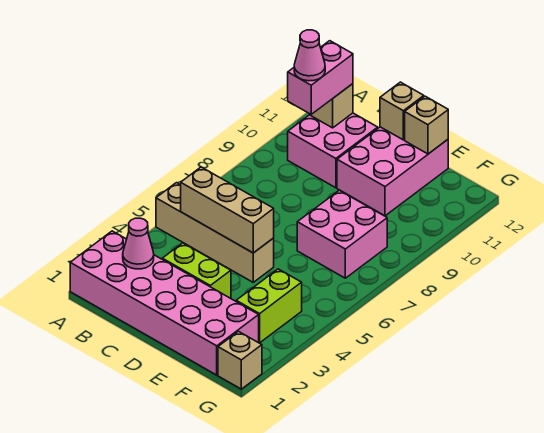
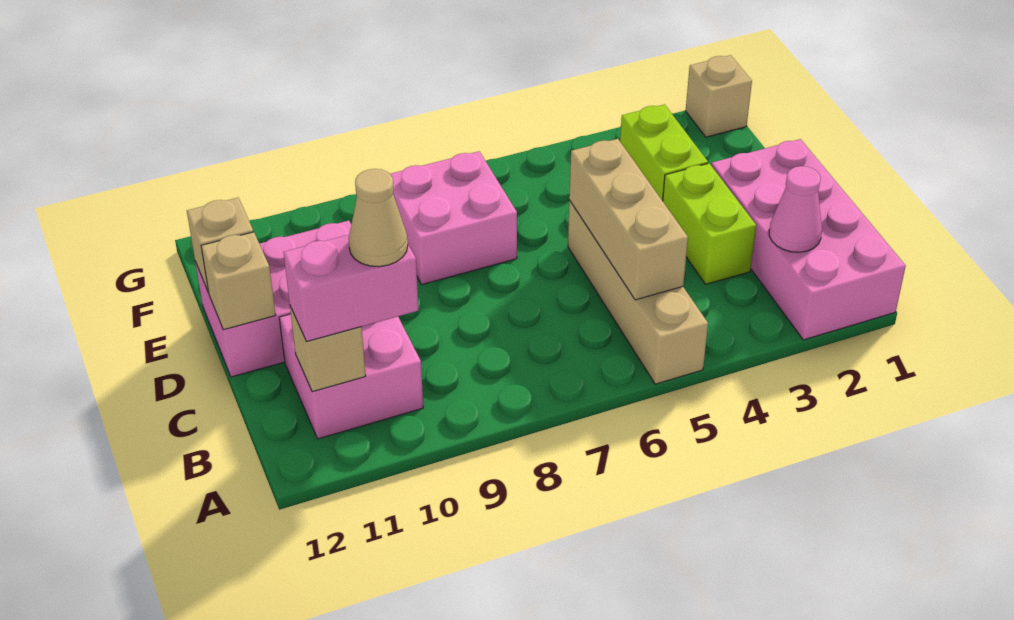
pink brick A1:F2 level 1 -> pink brick A1:D2 level 1
pink cone B10 level 4 -> tan cone B10 level 4
lime brick F3:F4 level 1 -> lime brick E3:F3 level 1

